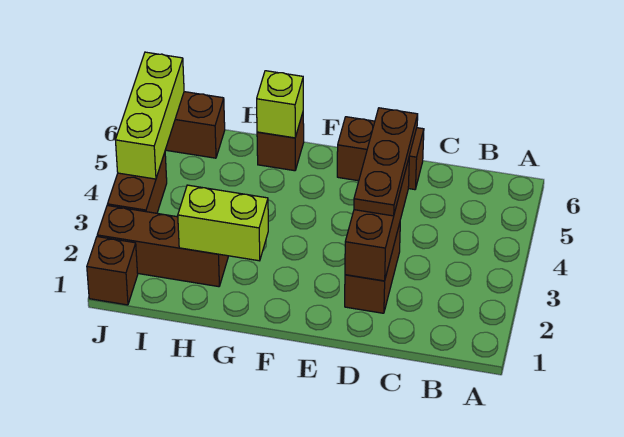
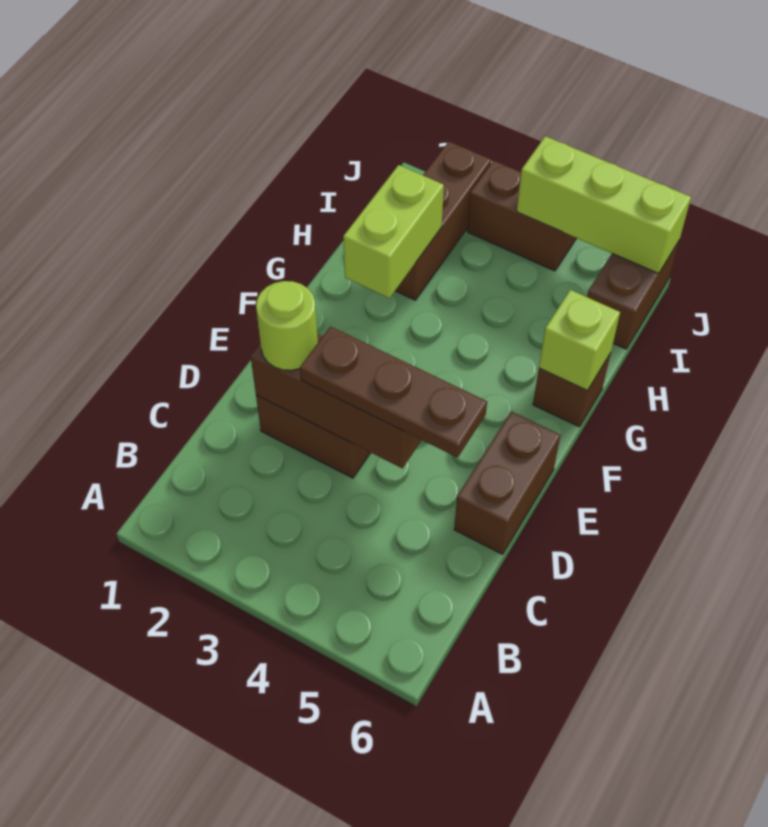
none -> lime round brick D2 level 3
brown brick J1 level 1 -> none

